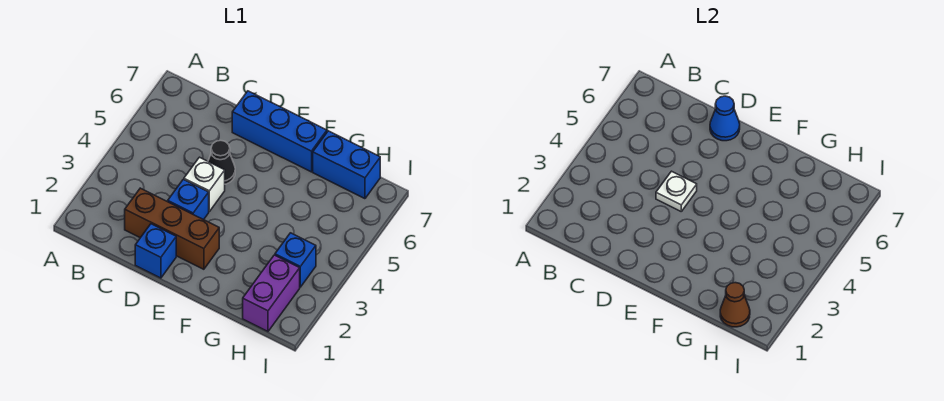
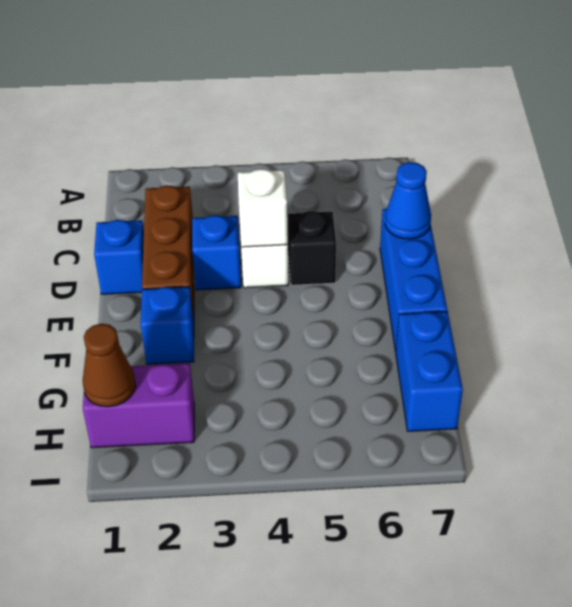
white plate D4 level 2 -> white brick D4 level 2
black cone D5 level 1 -> black brick D5 level 1
blue brick H3 level 1 -> blue brick F2 level 1

